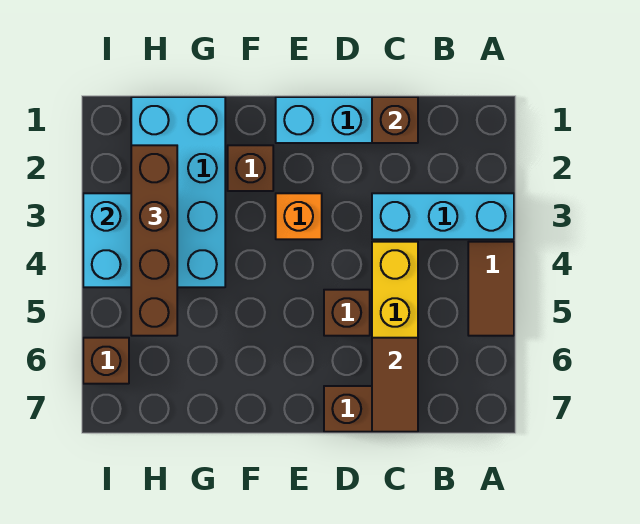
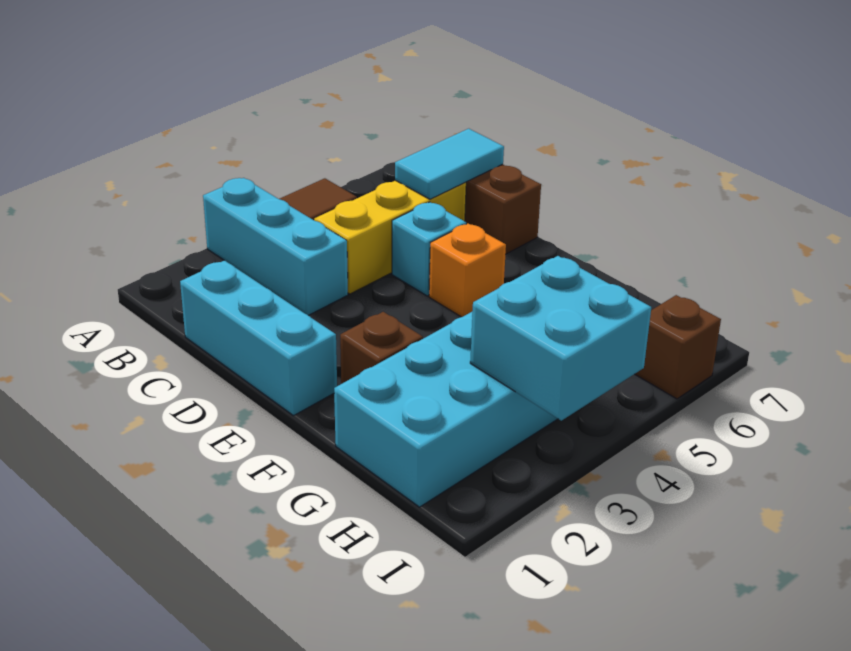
brown brick C1 level 2 -> none
brown tile C6:C7 level 2 -> cyan tile C6:C7 level 2
brown brick D5 level 1 -> cyan brick D5 level 1
orange brick E3 level 1 -> orange brick E5 level 1
brown brick H2:H5 level 3 -> none

